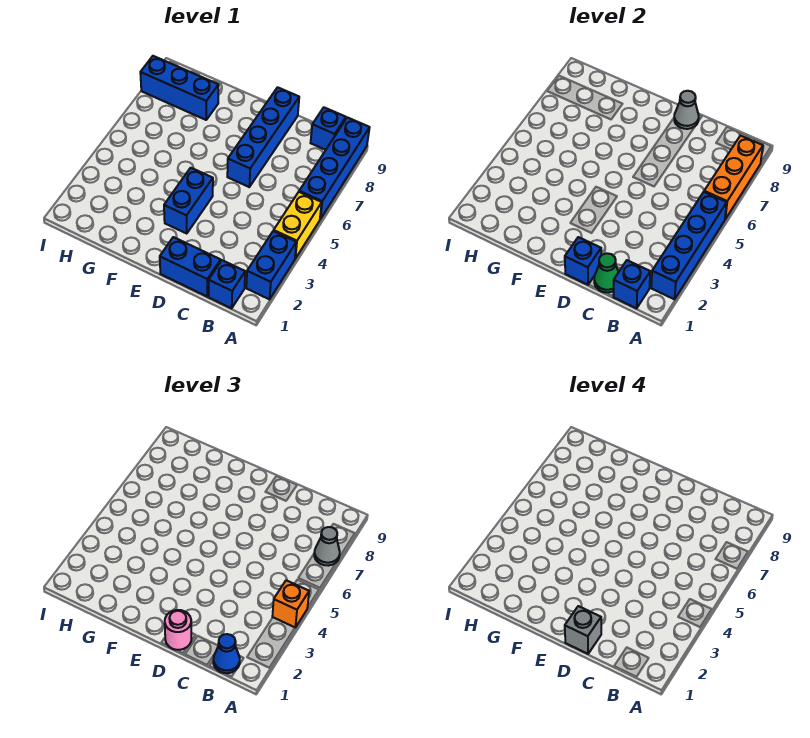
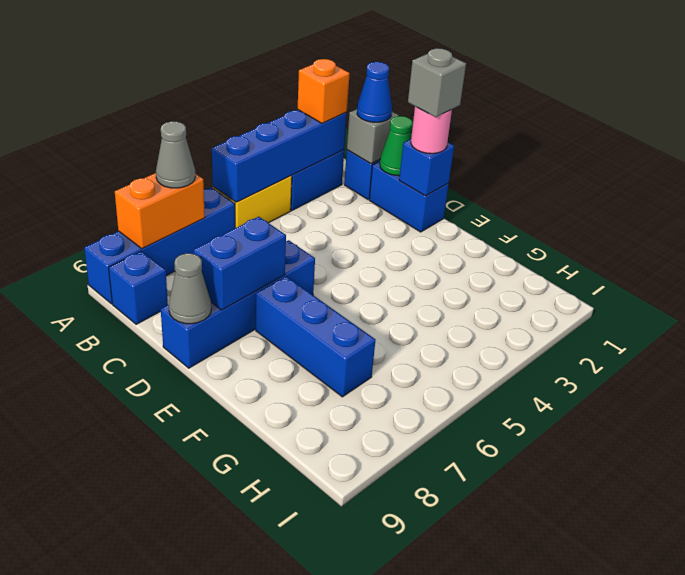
orange brick A4 level 3 -> orange brick A2 level 3
orange brick A6:A8 level 2 -> orange brick A7:A8 level 2
blue brick B1 level 2 -> grey brick B1 level 2
blue brick E3:E4 level 1 -> blue brick D7:D8 level 2
blue brick G8:I8 level 1 -> blue brick E7:G7 level 1

